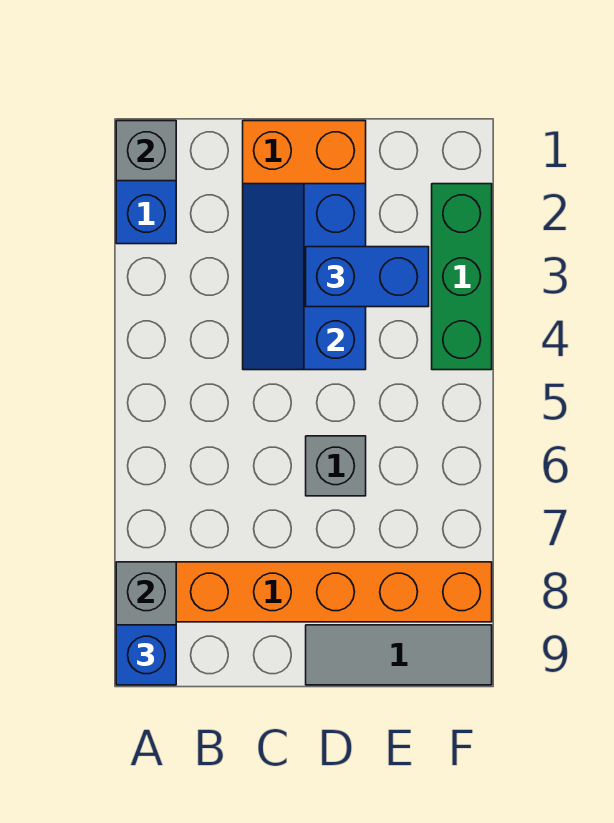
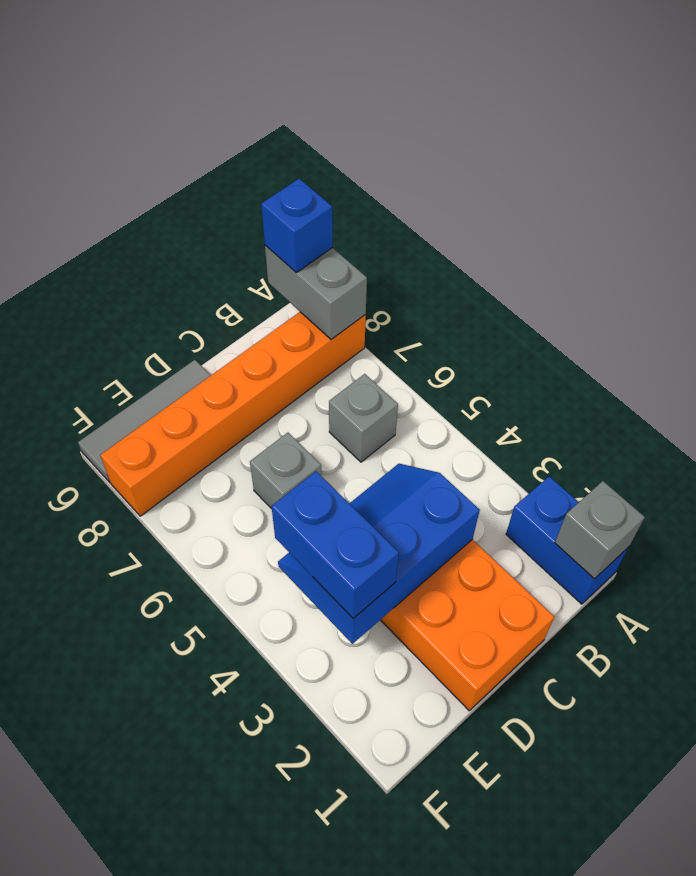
none -> grey brick B6 level 1
blue slope C2:D4 level 2 top D -> blue slope C3:E4 level 2 top 3
blue brick D3:E3 level 3 -> blue brick E3:E4 level 3
green brick F2:F4 level 1 -> none

